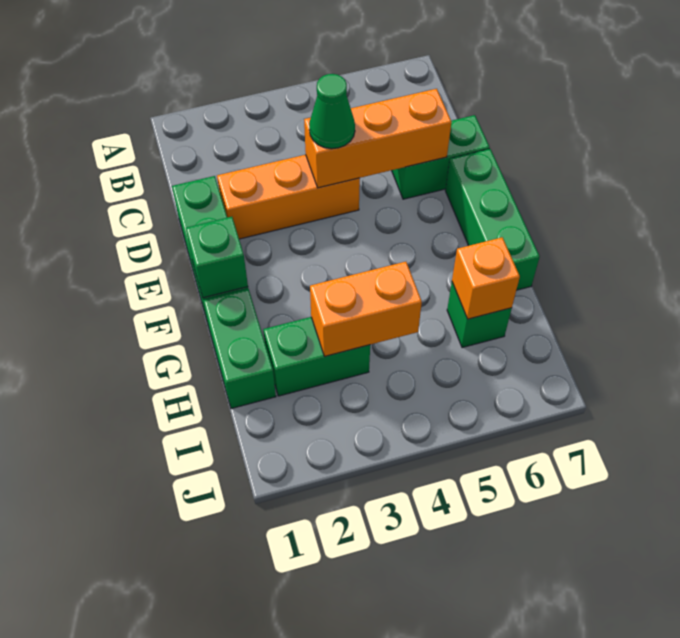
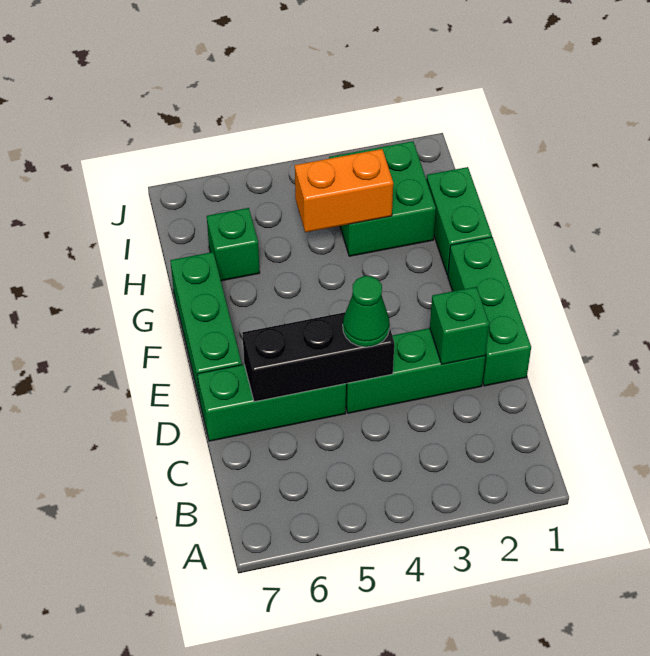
orange brick D2:D4 level 1 -> green brick D2:D4 level 1
orange brick D4:D6 level 2 -> black brick D4:D6 level 2
green brick D6:D7 level 1 -> green brick D5:D7 level 1
green brick F1 level 2 -> green brick D2 level 2
green brick H2:H3 level 1 -> green brick H2:I3 level 1
orange brick H6 level 2 -> none

